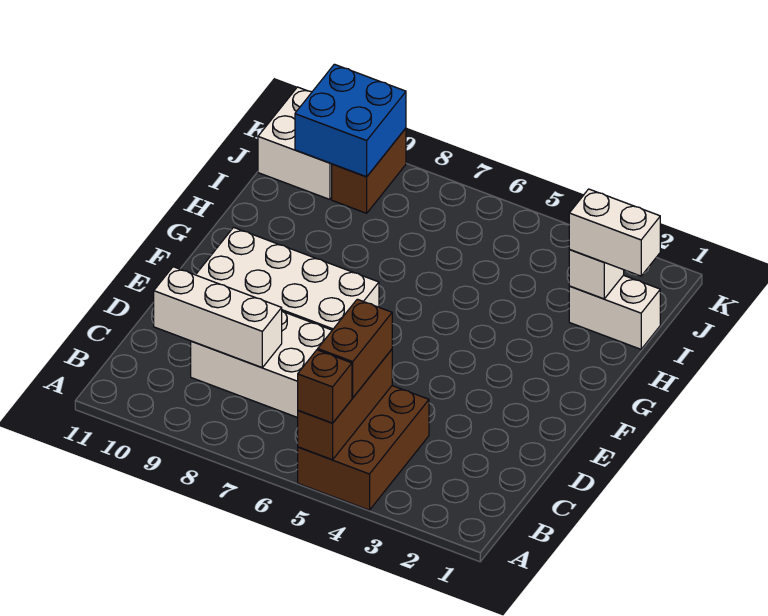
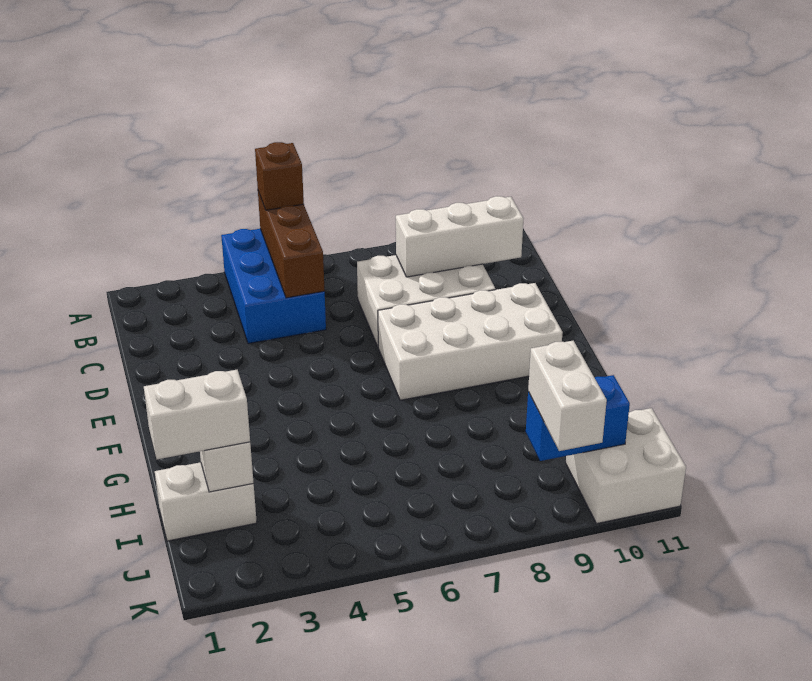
brown brick A4:C5 level 1 -> blue brick A4:C5 level 1
brown brick B5:C5 level 3 -> none
brown brick J9:K9 level 1 -> none
blue brick J9:K10 level 2 -> blue brick J9:J10 level 2
none -> white brick J9:K9 level 3

